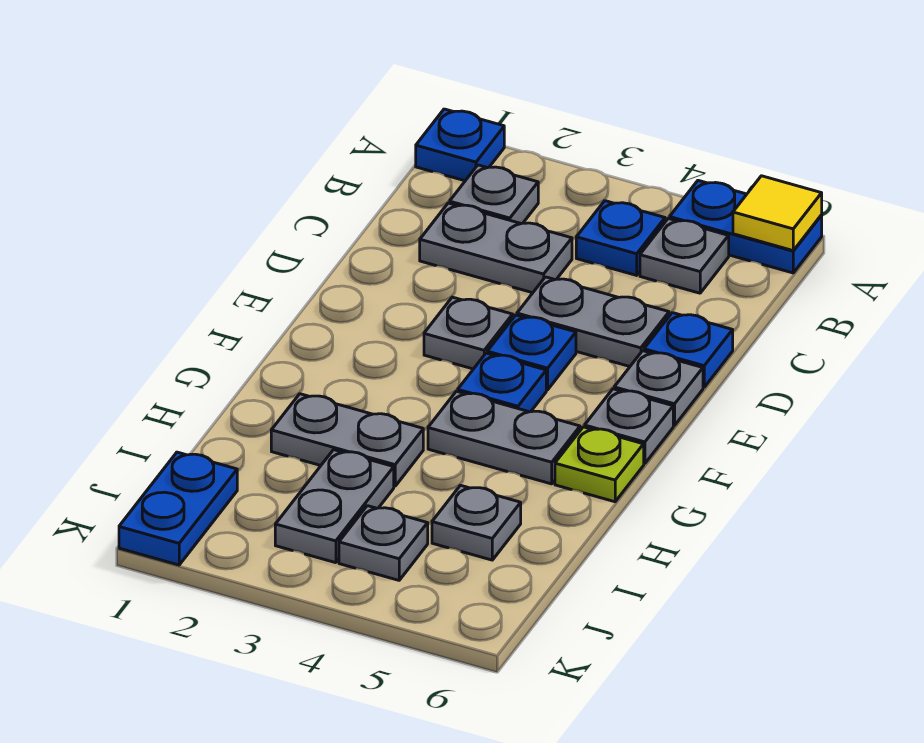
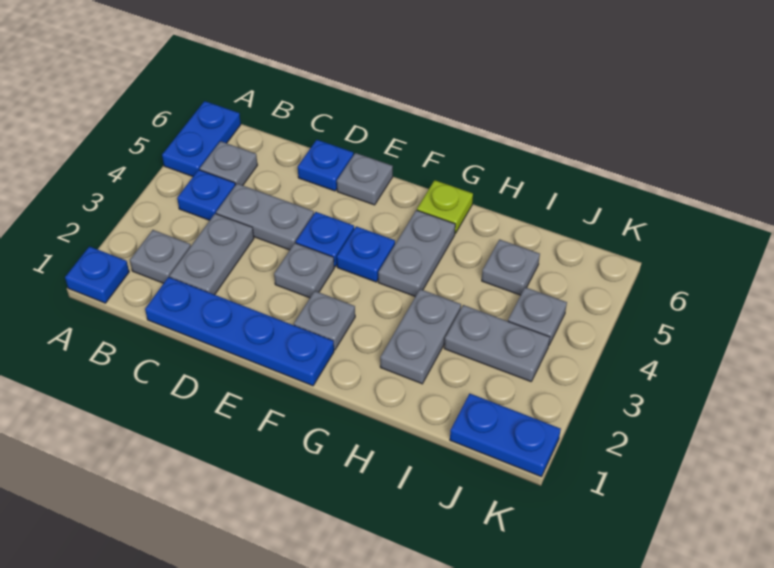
yellow tile A6 level 2 -> none
none -> blue plate C1:F1 level 1
grey plate D4:D5 level 1 -> grey plate C4:D4 level 1
grey plate F6 level 1 -> grey plate F2 level 1

